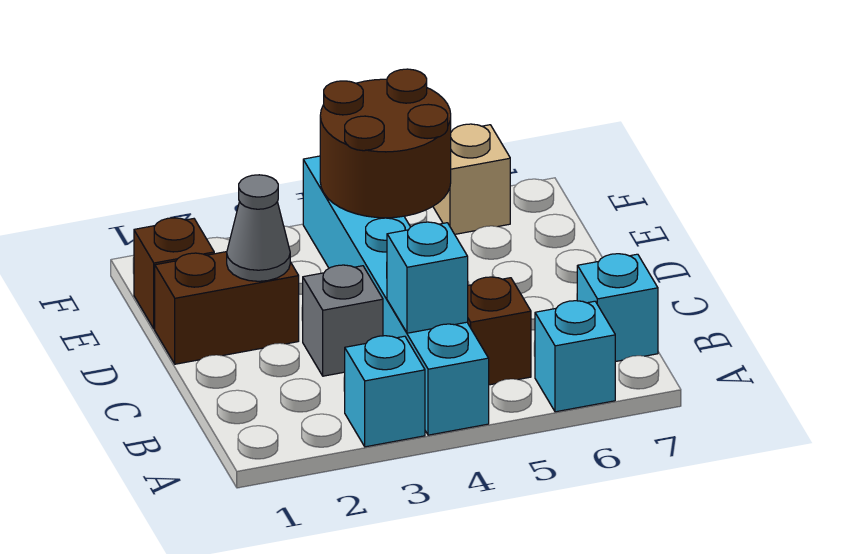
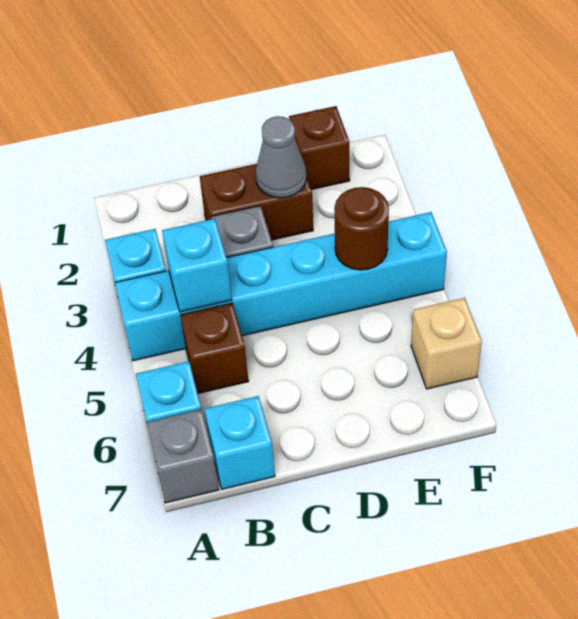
none -> grey brick A7 level 1
brown brick D1:D2 level 1 -> brown brick C2:D2 level 1
brown round brick E4:F5 level 2 -> brown round brick E4 level 2

